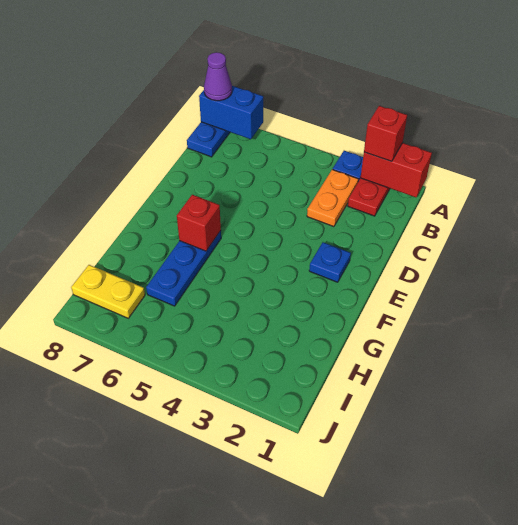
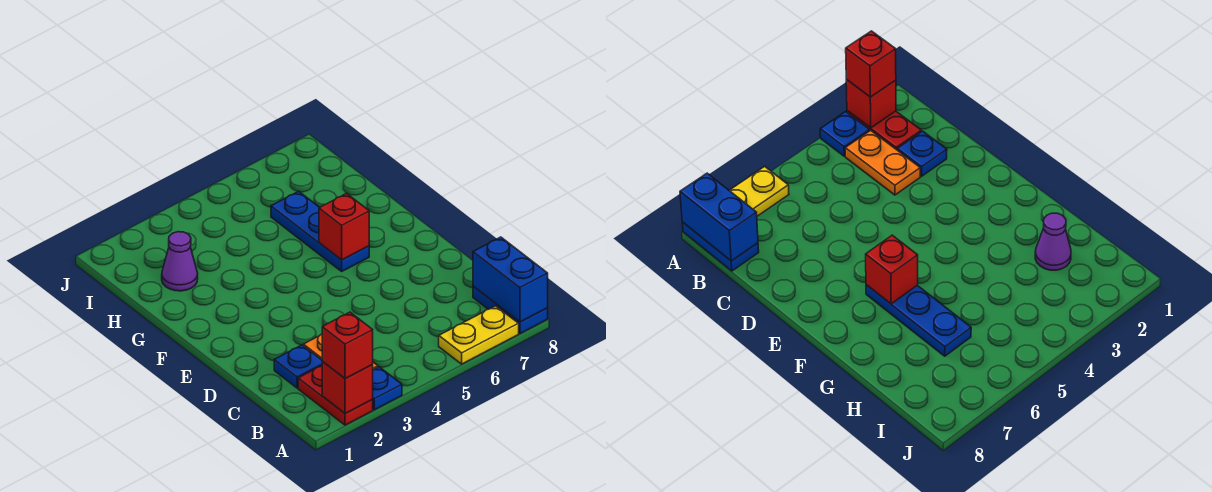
red brick A1:A2 level 2 -> red brick A2 level 2
blue brick A7:A8 level 2 -> blue brick A8:B8 level 2
purple cone A8 level 3 -> purple cone H2 level 1
blue plate E2 level 1 -> blue plate C2 level 1
yellow plate I7:I8 level 1 -> yellow plate A6:A7 level 1

